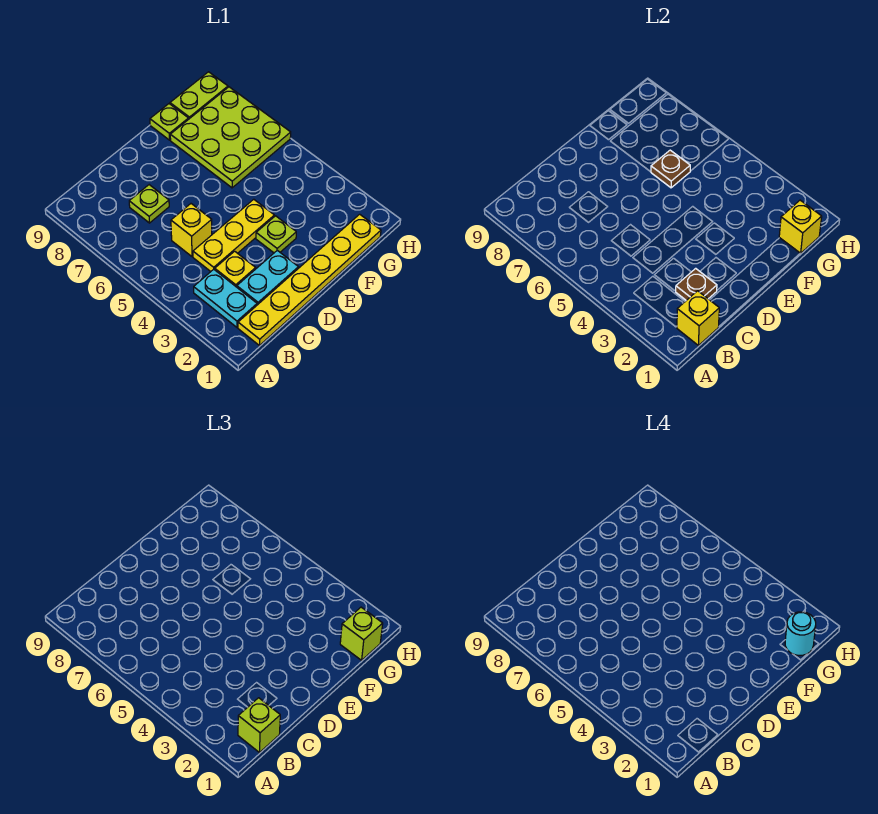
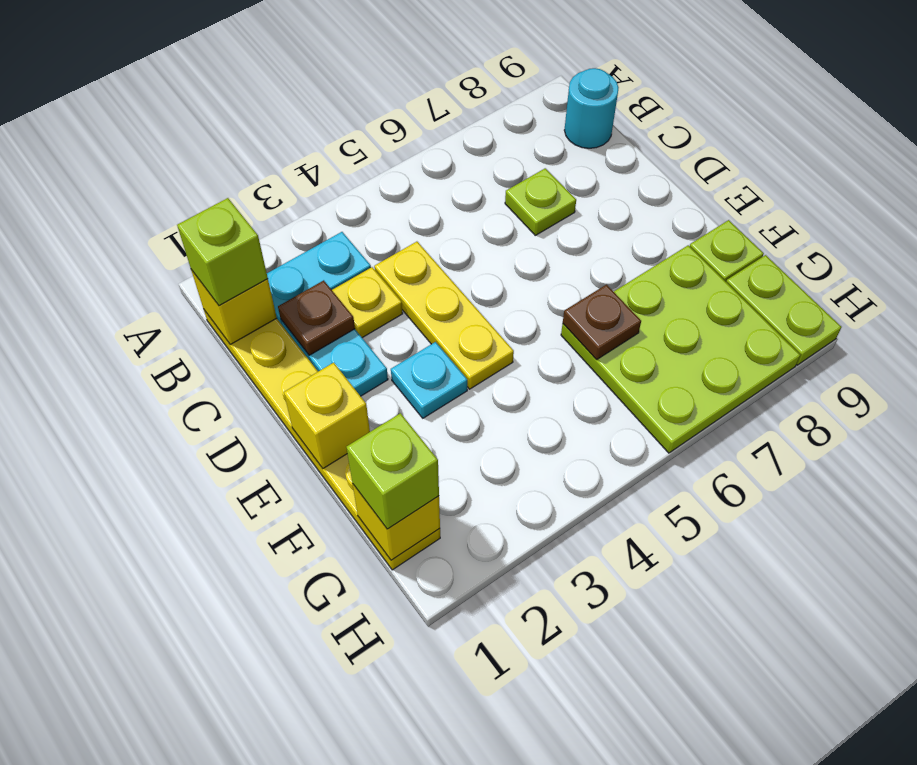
yellow brick C5 level 1 -> yellow brick E1 level 2
lime plate E3 level 1 -> cyan plate E3 level 1
cyan round brick G1 level 4 -> cyan round brick B9 level 1

